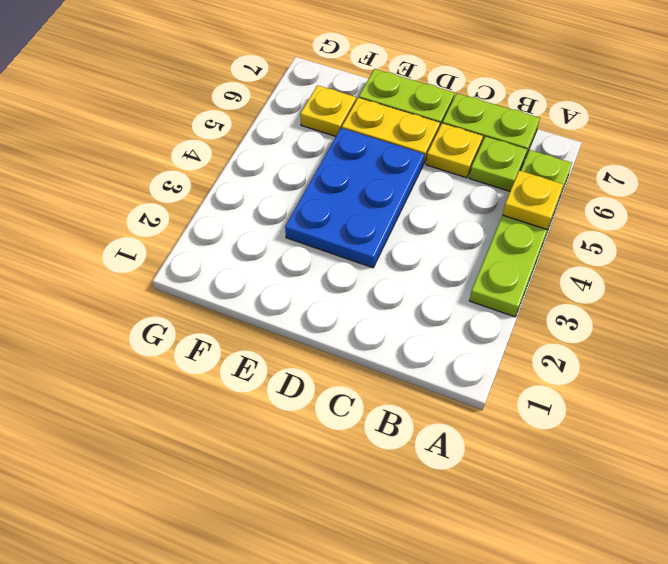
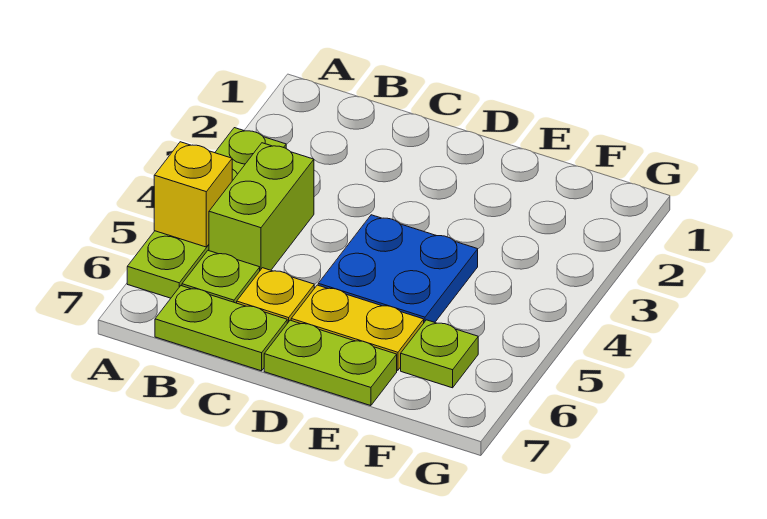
yellow plate A5 level 2 -> yellow brick A5 level 2
none -> lime brick B4:B5 level 1
blue plate D3:E5 level 1 -> blue plate D4:E5 level 1
yellow plate F6 level 1 -> lime plate F6 level 1

